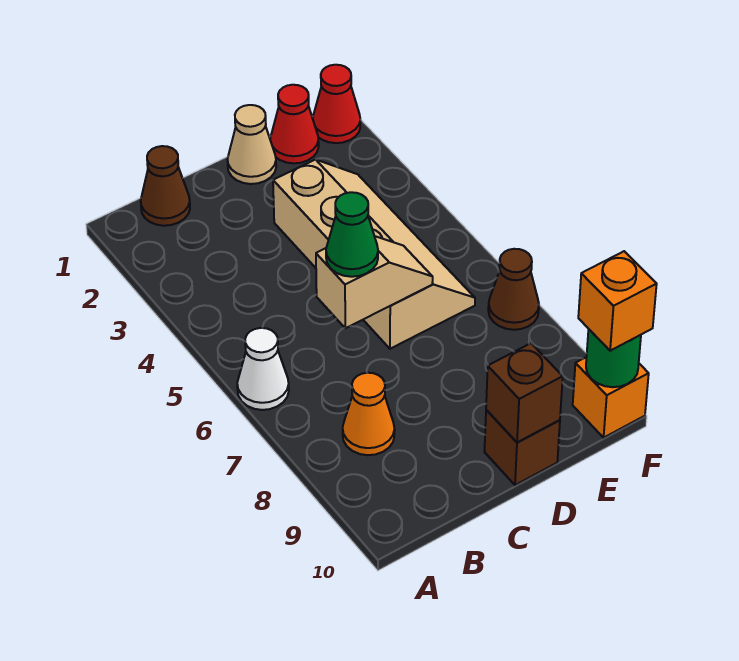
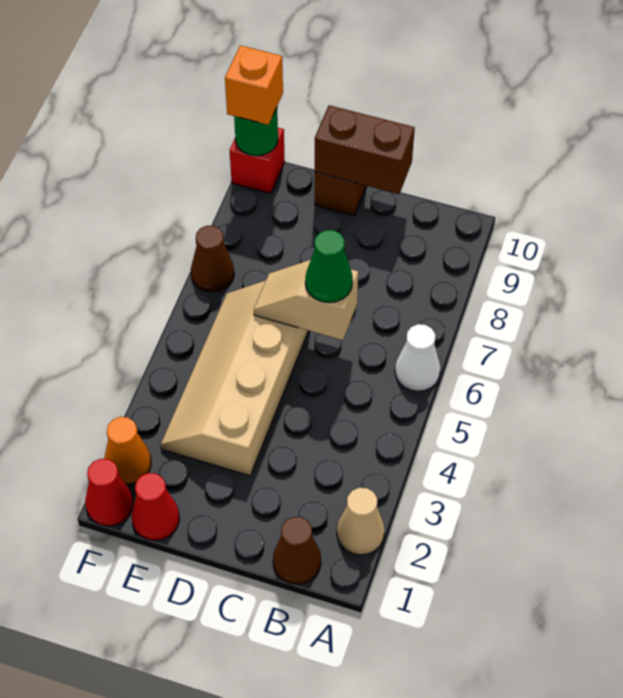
orange cone B8 level 1 -> orange cone F2 level 1
tan cone D1 level 1 -> tan cone A2 level 1
brown brick D10 level 2 -> brown brick C10:D10 level 2
orange brick F10 level 1 -> red brick F10 level 1

